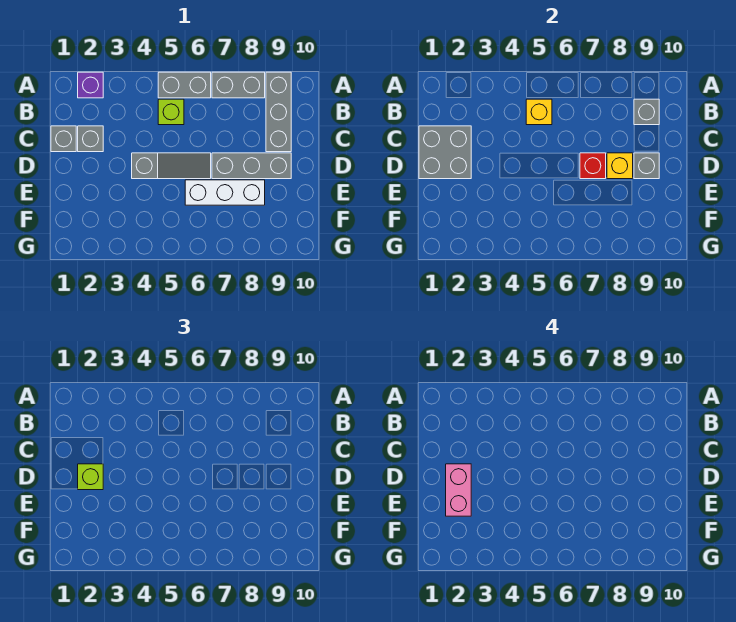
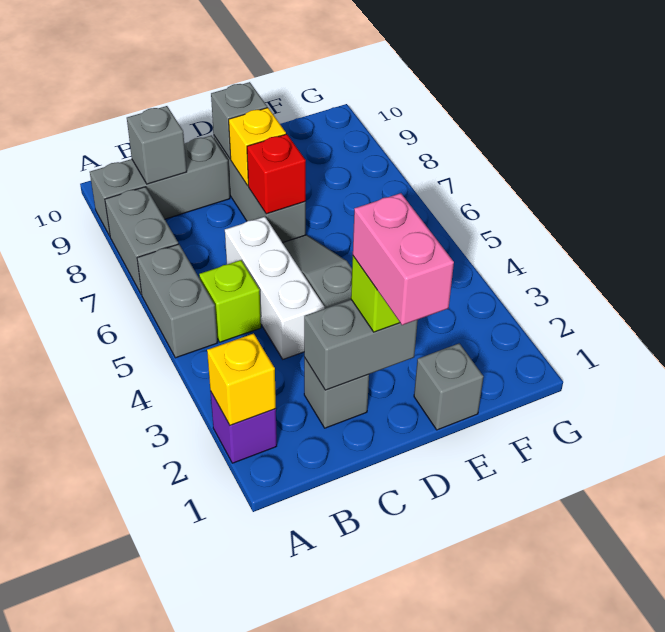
yellow brick B5 level 2 -> yellow brick A2 level 2
grey brick C1 level 1 -> grey brick E1 level 1
grey brick C1:D2 level 2 -> grey brick C2:D2 level 2
pink brick D2:E2 level 4 -> pink brick D1:D2 level 4
white brick E6:E8 level 1 -> white brick C4:C6 level 1

